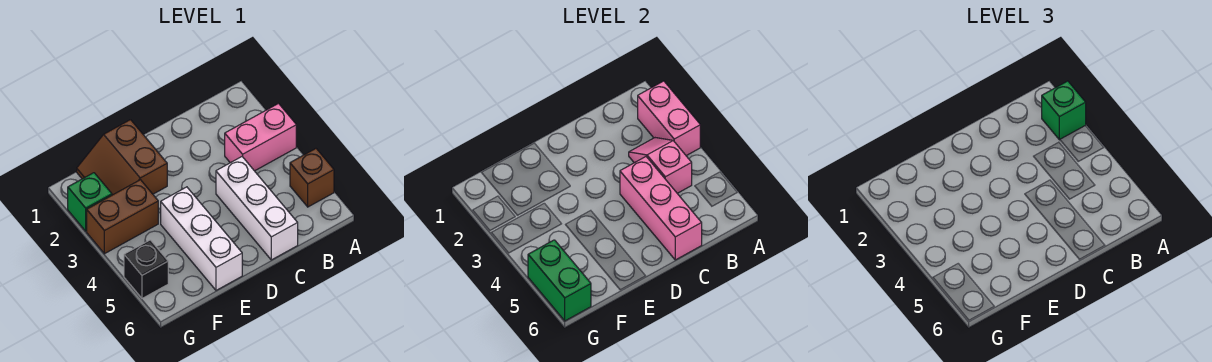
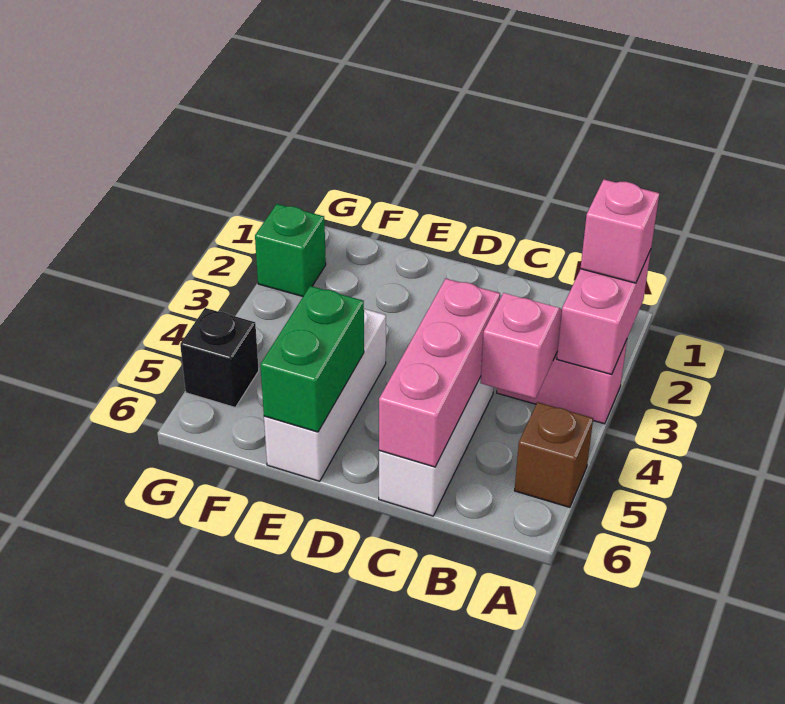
green brick A2 level 3 -> pink brick A2 level 3
brown slope E1:F2 level 1 top E -> none
brown brick F3:G3 level 1 -> none
green brick G5:G6 level 2 -> green brick E5:E6 level 2

